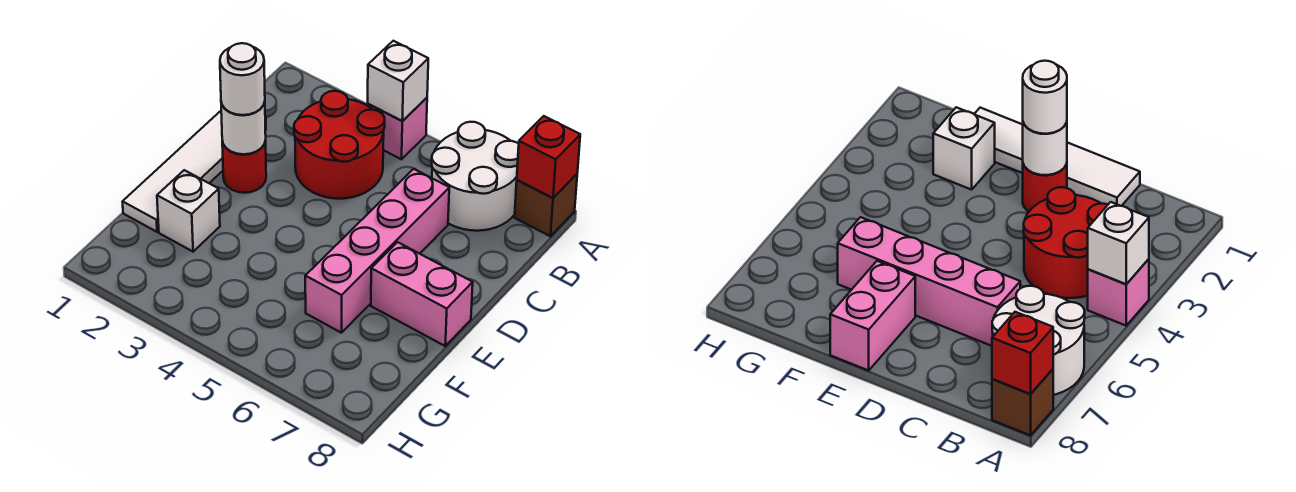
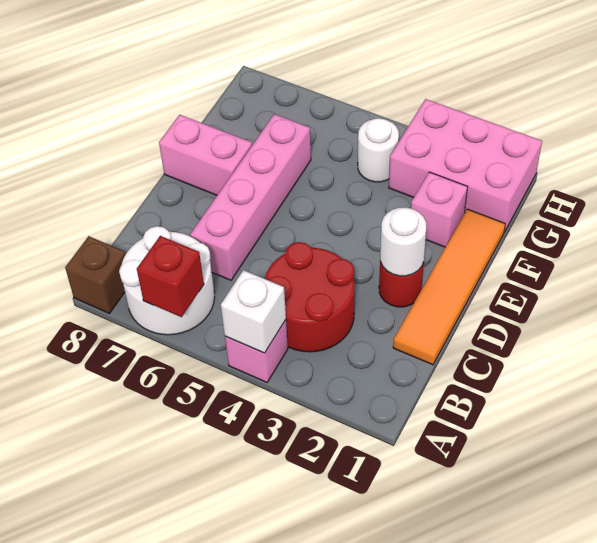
red brick A8 level 2 -> red brick A6 level 2
white tile C1:F1 level 1 -> orange tile C1:F1 level 1
white round brick D2 level 3 -> white round brick G4 level 1
white brick F2 level 1 -> pink brick F2 level 1
none -> pink brick G1:H3 level 1

